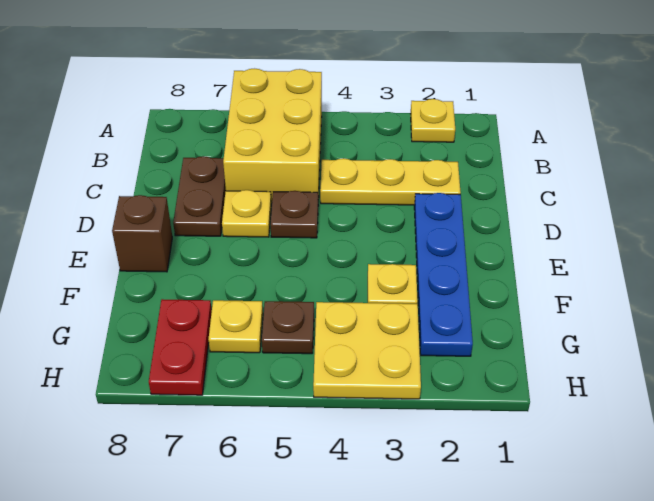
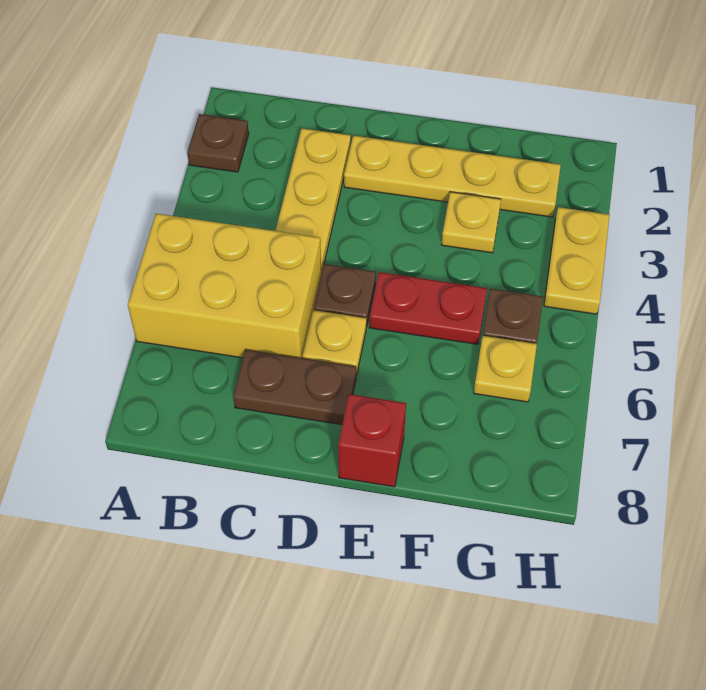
yellow plate A2 level 1 -> brown plate A2 level 1
blue plate D2:G2 level 1 -> yellow plate D2:G2 level 1
brown brick E8 level 1 -> red brick E8 level 1
yellow plate G3:H4 level 1 -> yellow plate H3:H4 level 1
red plate G7:H7 level 1 -> red plate E5:F5 level 1

